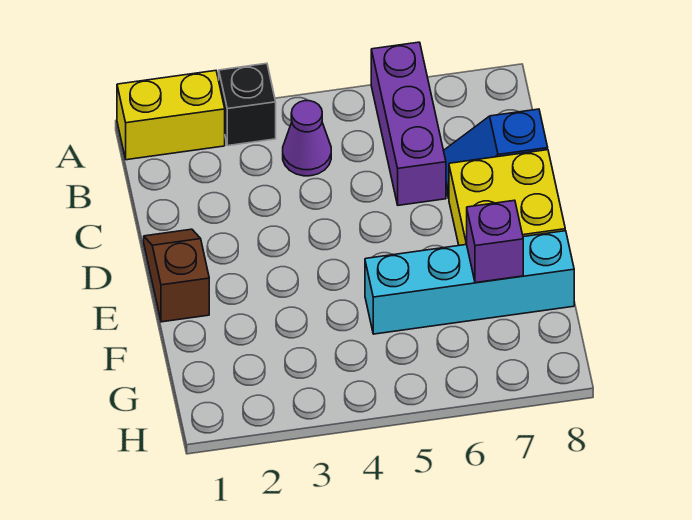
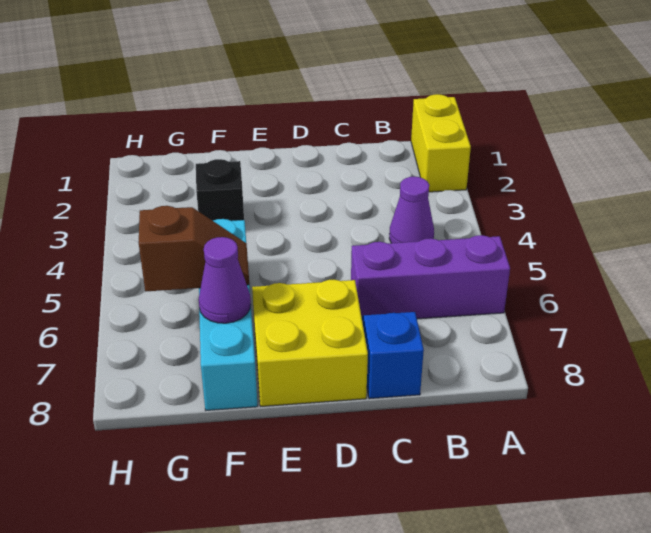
black brick A3 level 1 -> black brick F3 level 1
brown slope D1:E1 level 1 top E -> brown slope F6:G6 level 2 top G
purple brick F7 level 2 -> purple cone F7 level 2

